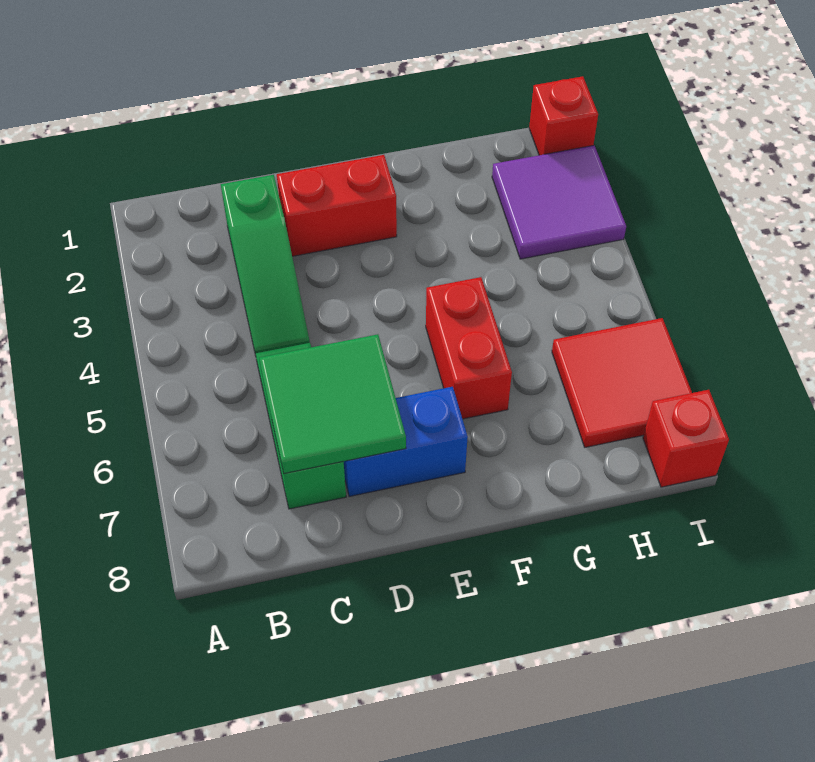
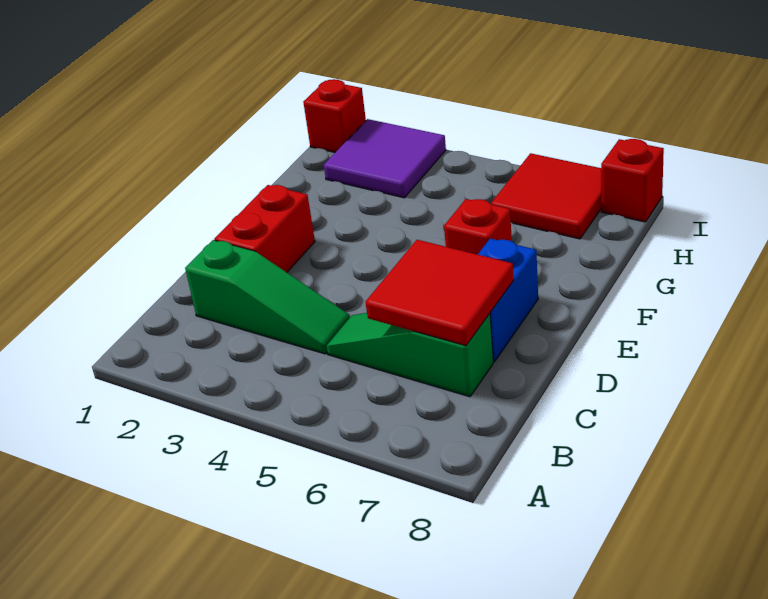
green tile C6:D7 level 2 -> red tile C6:D7 level 2
red brick F5:F6 level 1 -> red brick F6 level 1

